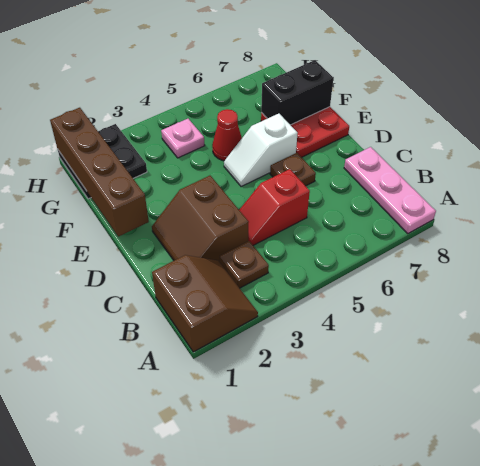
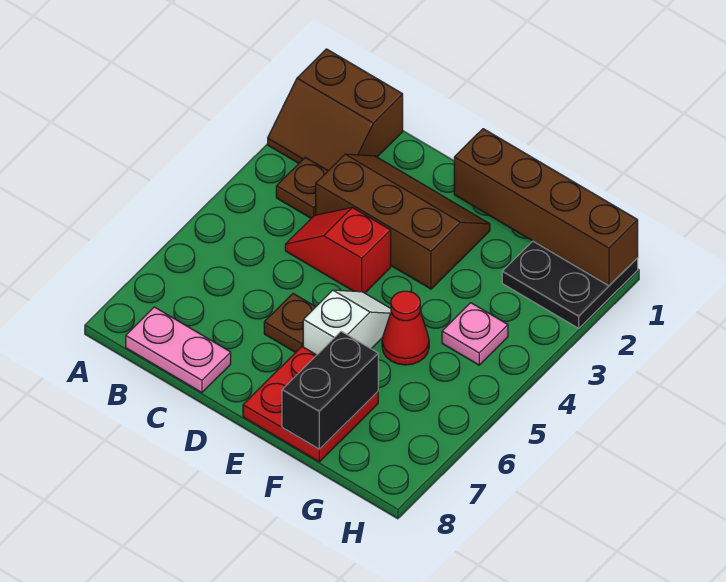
pink plate A8:C8 level 1 -> pink plate B8:C8 level 1
brown slope C2:D3 level 1 top 3 -> brown slope C2:E3 level 1 top 3
red slope C4:C5 level 1 top 5 -> red slope C4:D4 level 1 top D

